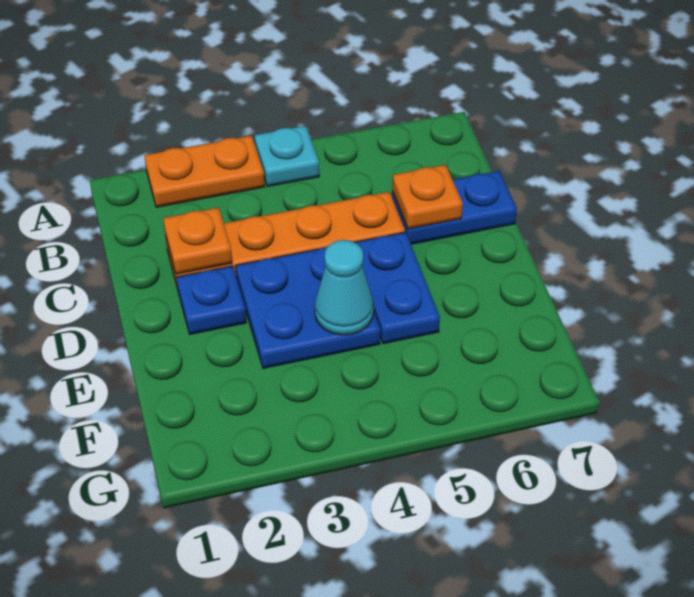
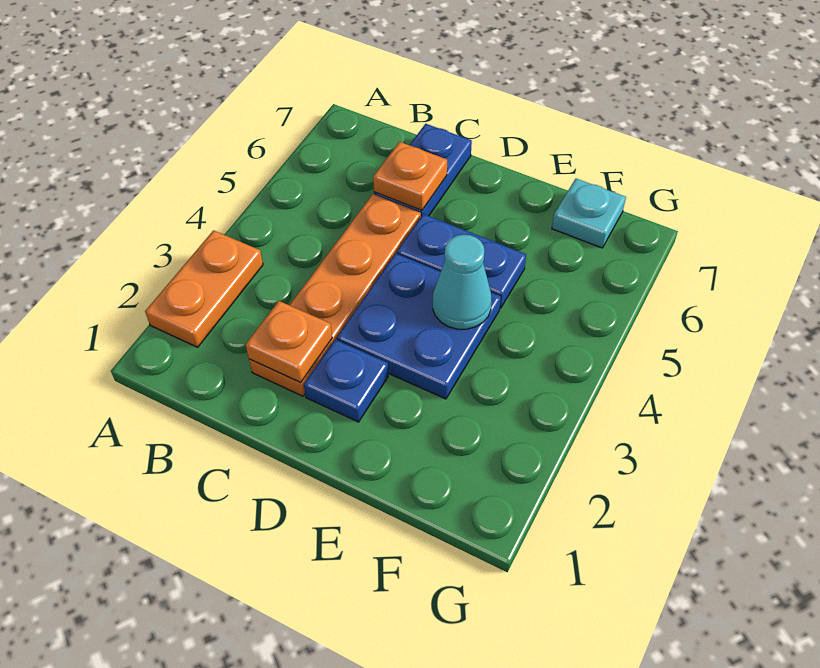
cyan plate A4 level 1 -> cyan plate F7 level 1

